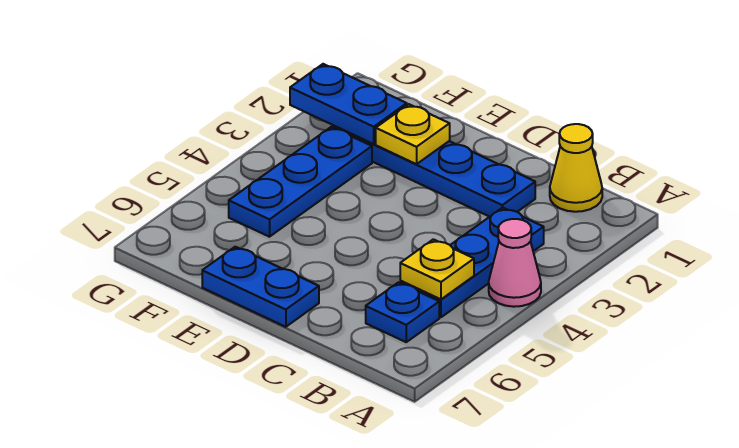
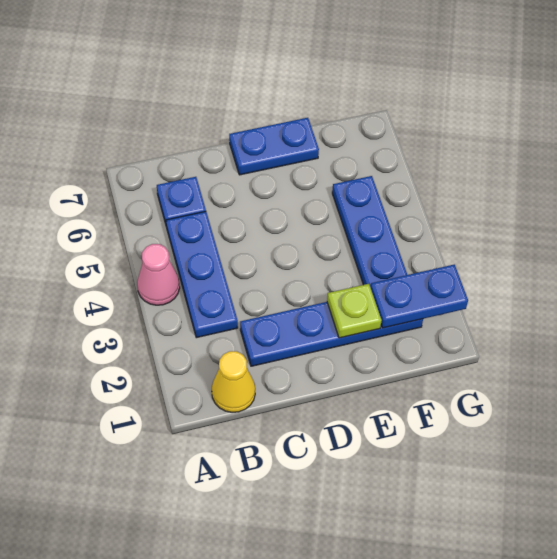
yellow plate B5 level 2 -> none
yellow plate E2 level 2 -> lime plate E2 level 2

